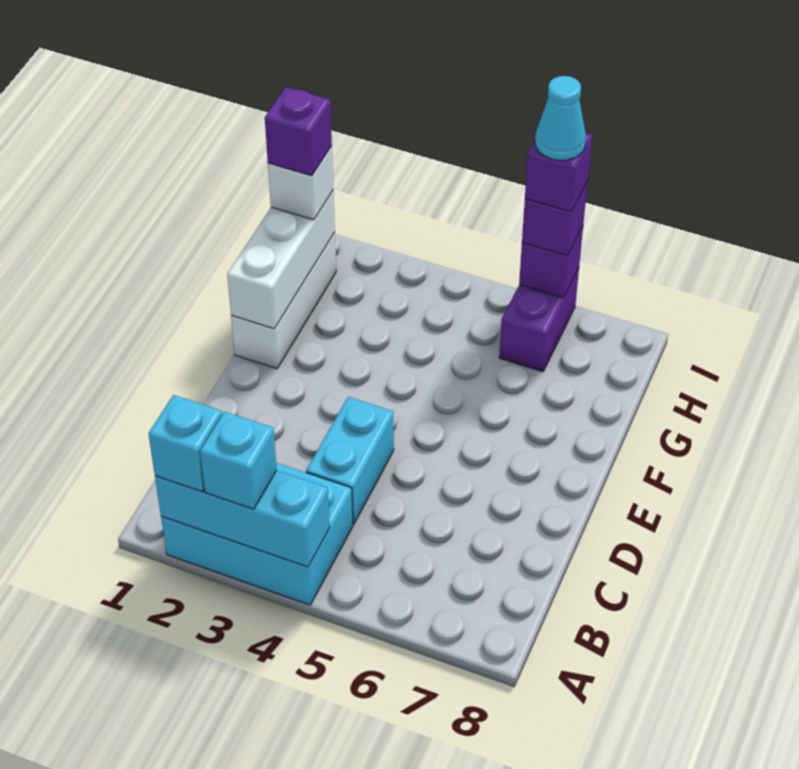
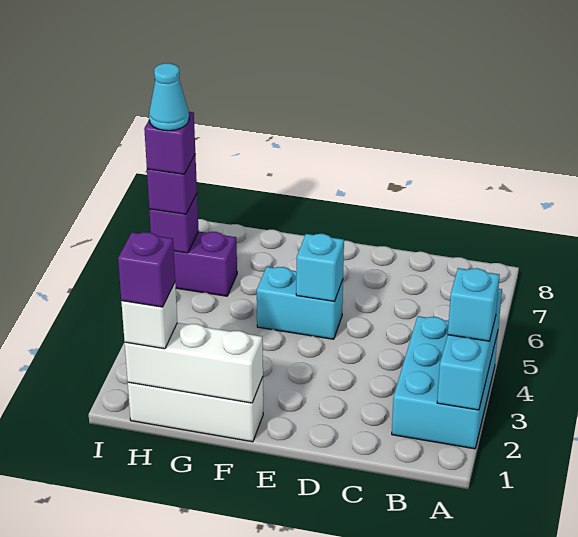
cyan brick A2 level 3 -> cyan brick E5 level 2
cyan brick C4:D4 level 1 -> cyan brick E5:F5 level 1

